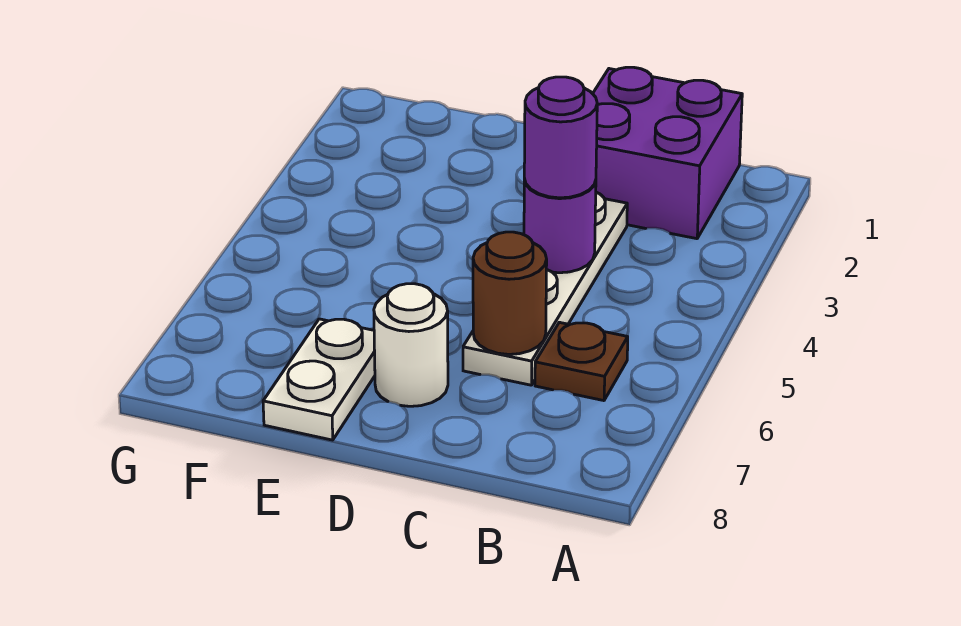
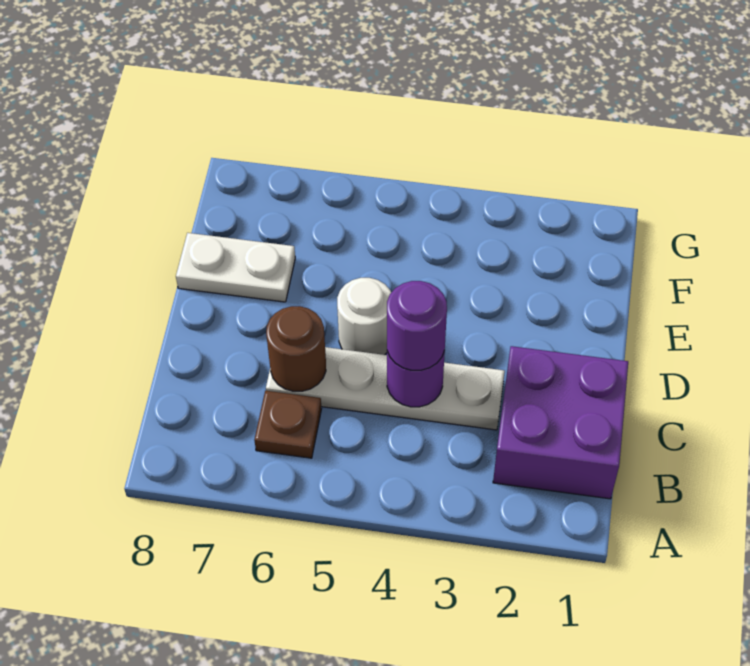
white round brick D7 level 1 -> white round brick D5 level 1

